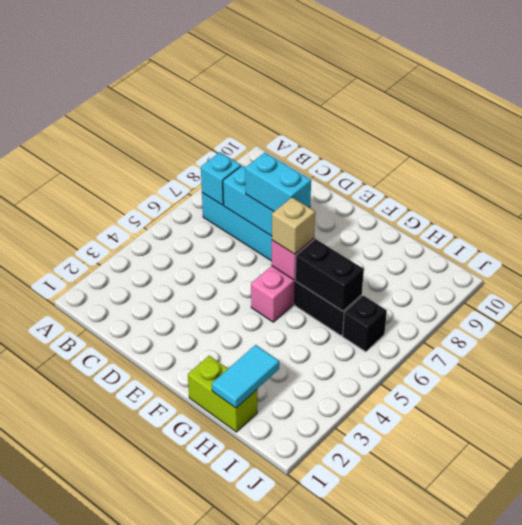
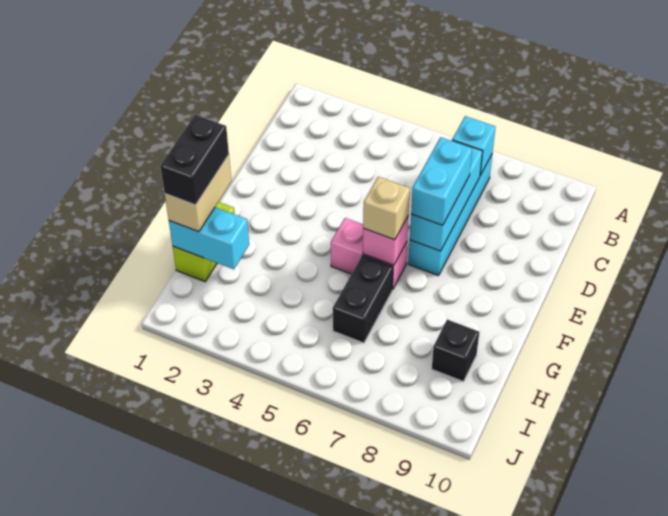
none -> tan brick G1:H1 level 3
black brick G6:H6 level 2 -> black brick G1:H1 level 4
cyan tile H1:H2 level 2 -> cyan brick H1:H2 level 2
black brick I6 level 1 -> black brick H9 level 1

